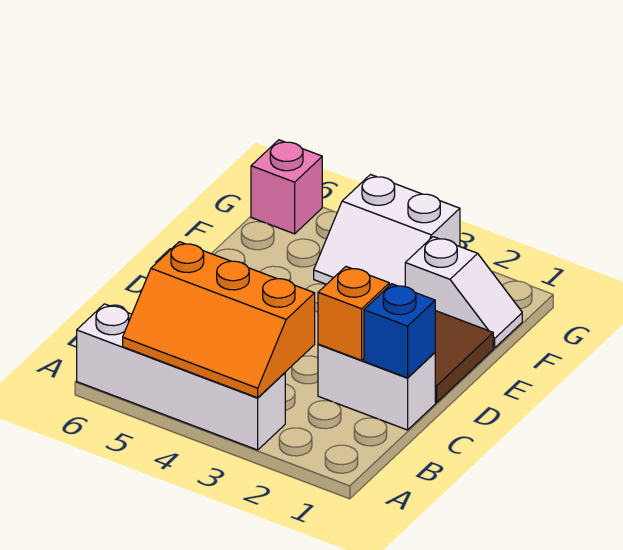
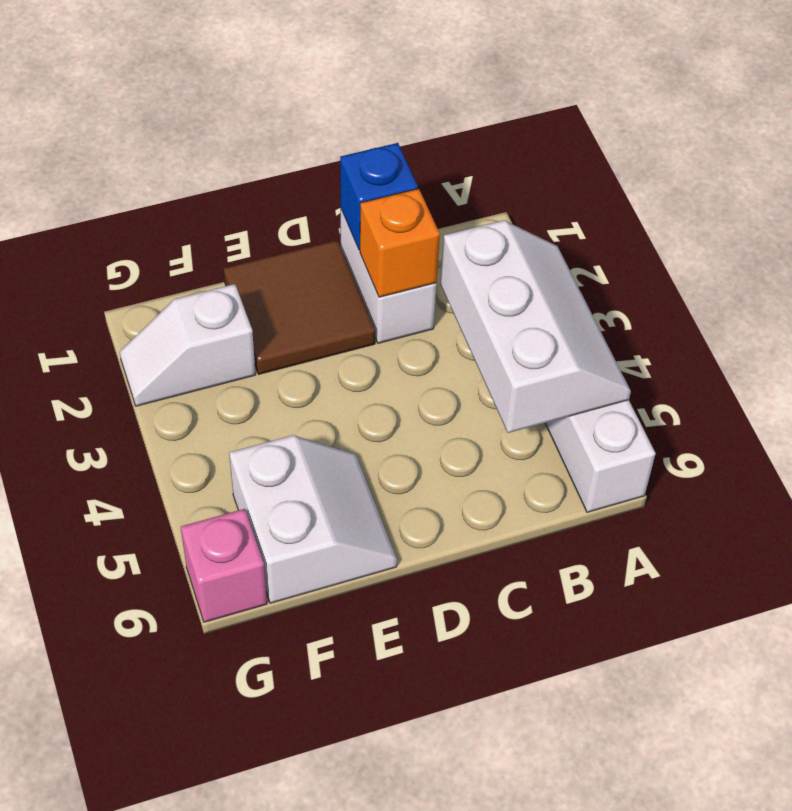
orange slope A3:B5 level 2 top B -> white slope A3:B5 level 2 top B
white slope F1:F2 level 1 top 2 -> white slope F2:G2 level 1 top F
white slope F3:G4 level 1 top G -> white slope E5:F6 level 1 top F

